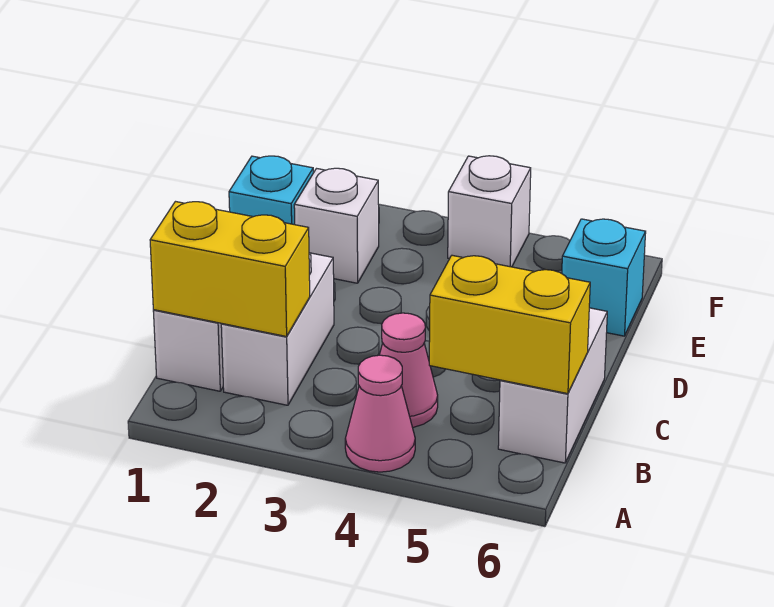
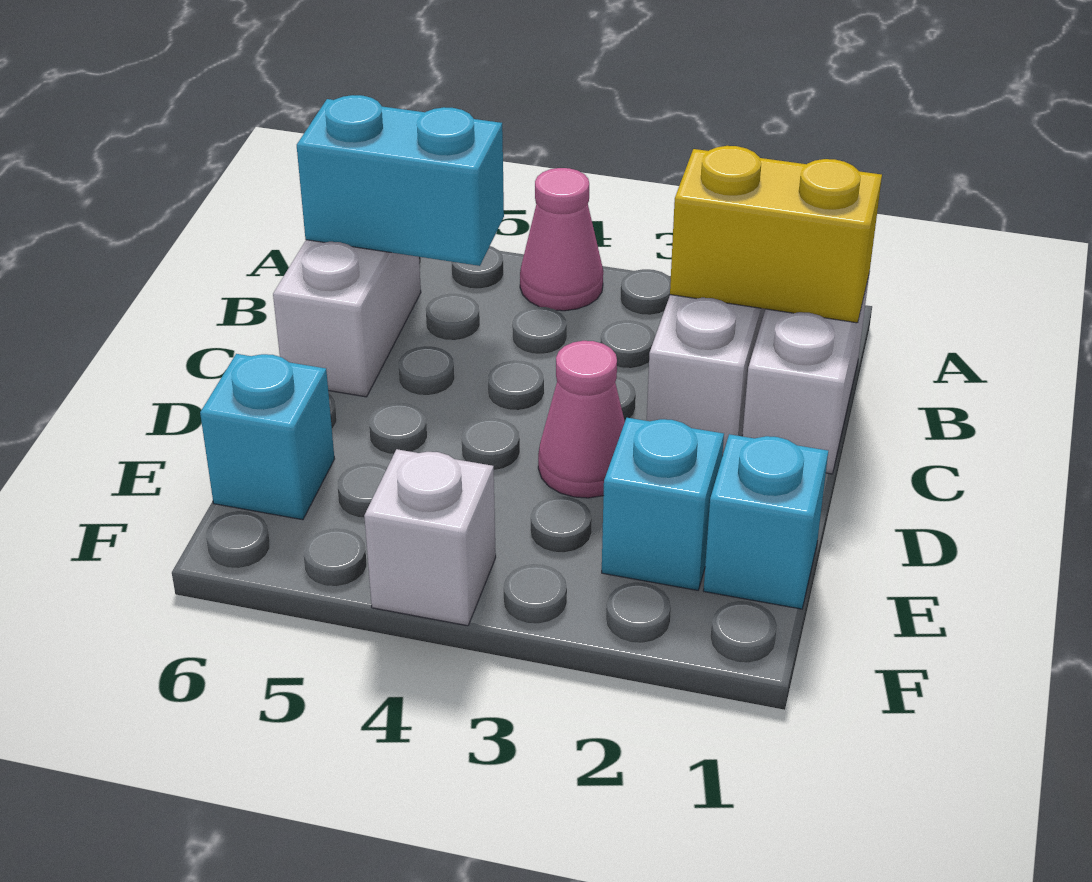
pink cone B4 level 1 -> pink cone D3 level 1
yellow brick B5:B6 level 2 -> cyan brick B5:B6 level 2
white brick E2 level 1 -> cyan brick E2 level 1

